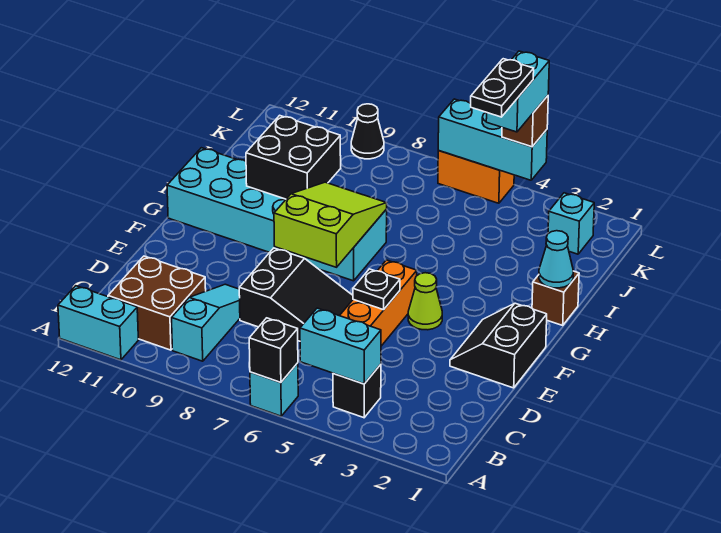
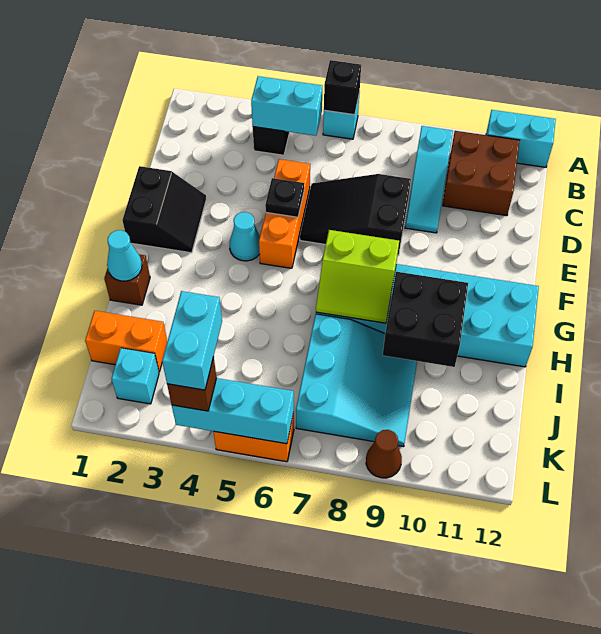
lime cone F4 level 1 -> cyan cone F4 level 1
lime slope F7:H8 level 2 top F -> lime slope G7:H8 level 2 top G
none -> cyan slope I7:K9 level 1 top 7
none -> orange brick J1:J2 level 1
black plate J4:K4 level 5 -> none
black cone L9 level 1 -> brown cone L9 level 1

